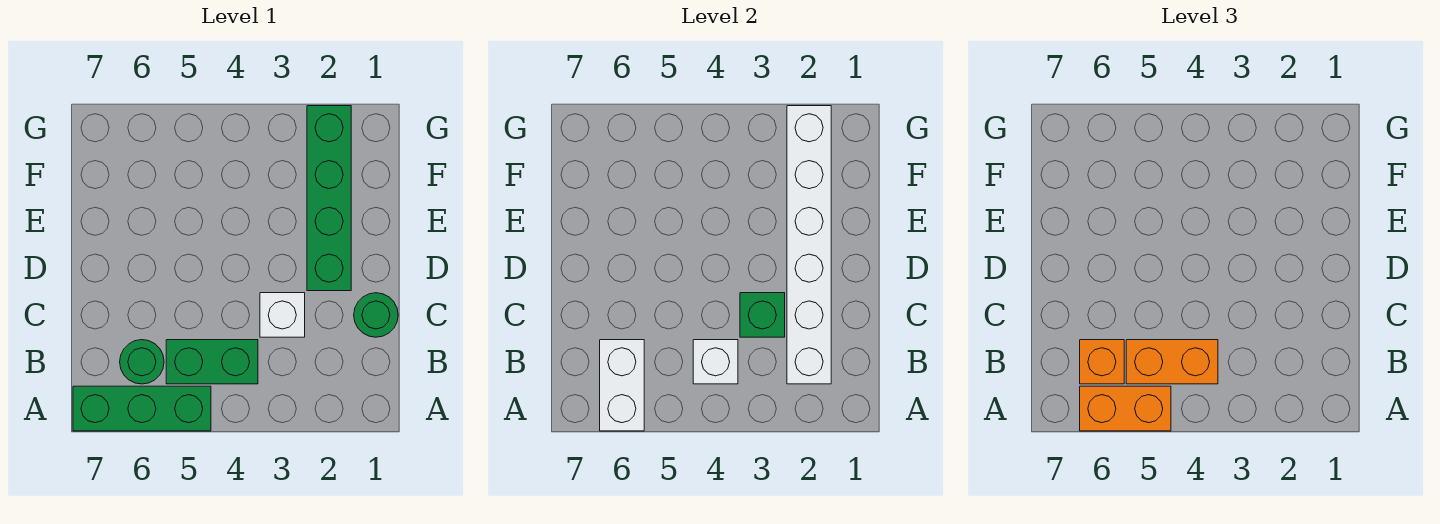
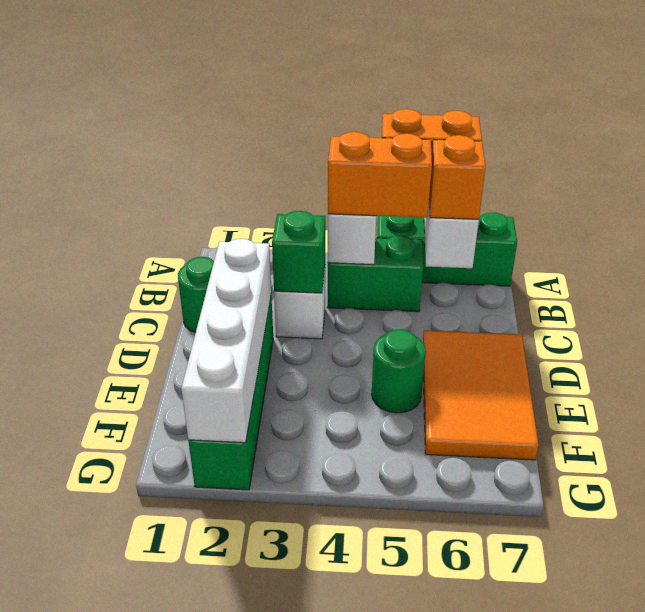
white brick B2:G2 level 2 -> white brick D2:G2 level 2
green round brick B6 level 1 -> green round brick E5 level 1
none -> orange tile D6:F7 level 1

